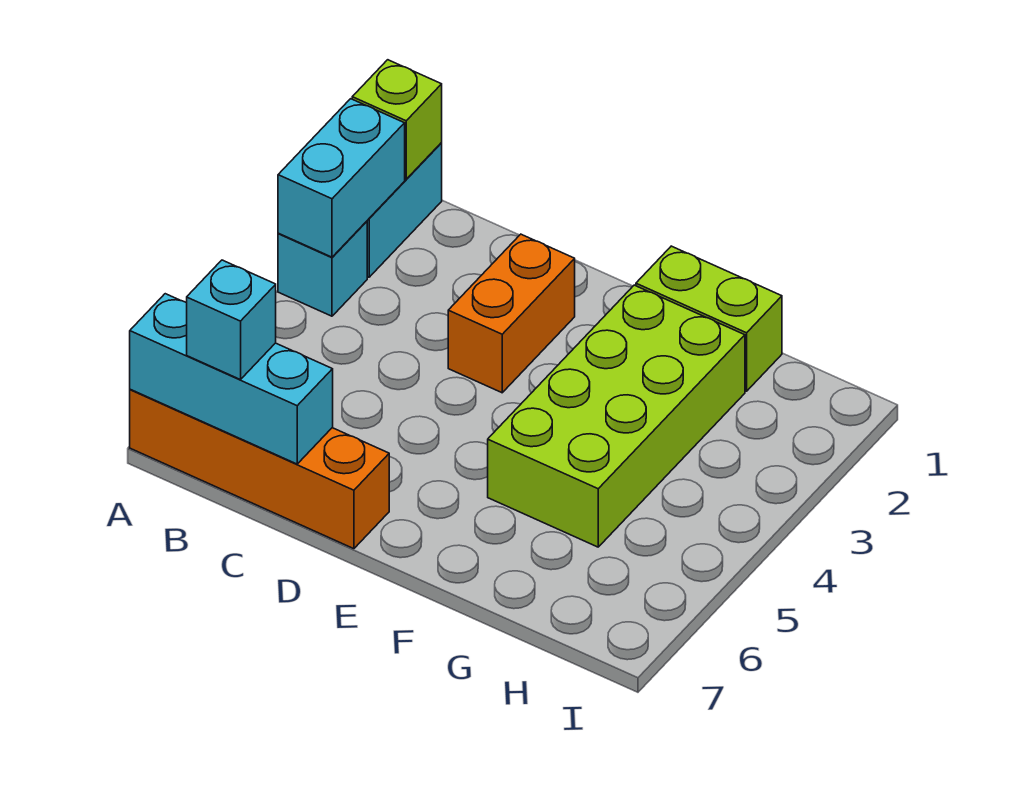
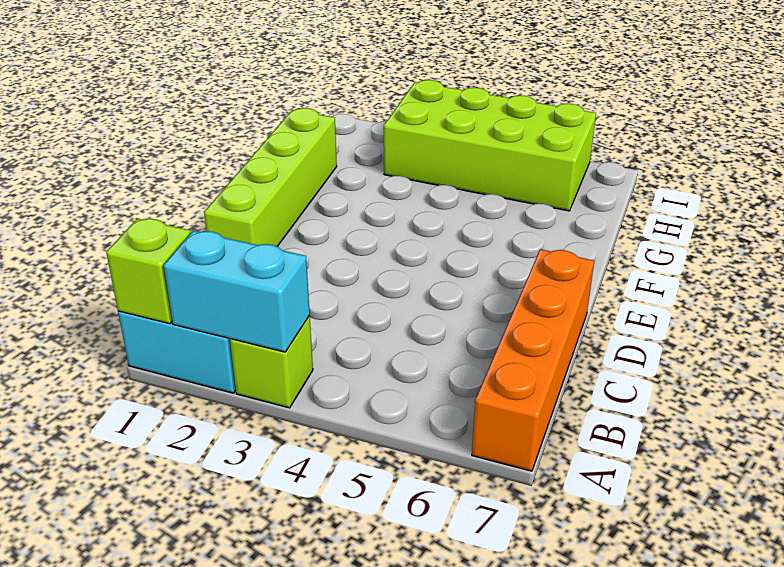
cyan brick A3 level 1 -> lime brick A3 level 1
cyan brick A7:C7 level 2 -> none
cyan brick B7 level 3 -> none
orange brick D2:D3 level 1 -> none
lime brick F1:G1 level 1 -> lime brick D1:G1 level 1
lime brick F2:G5 level 1 -> lime brick H3:I6 level 1

